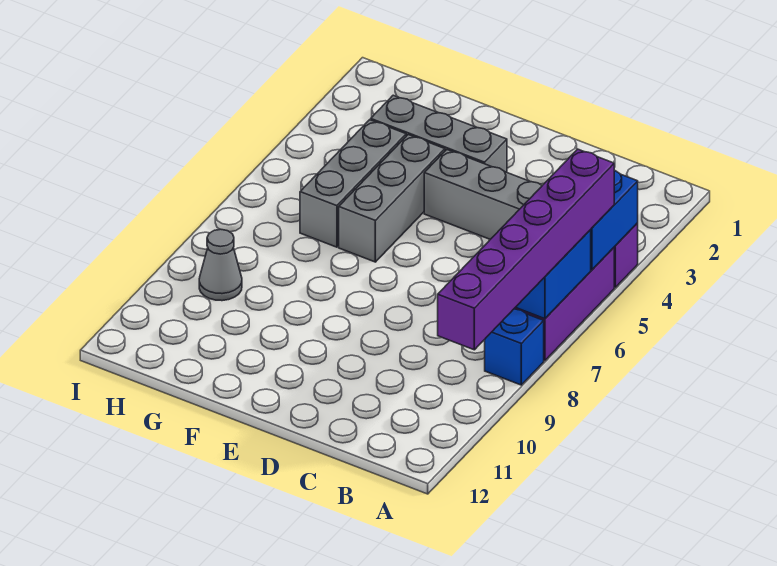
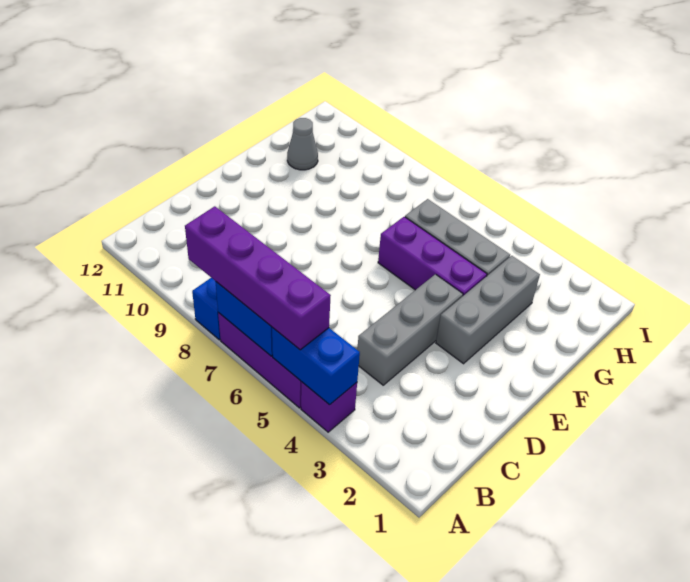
purple brick A5:A10 level 3 -> purple brick A5:A8 level 3
grey brick F4:F6 level 1 -> purple brick F4:F6 level 1
grey cone H9 level 1 -> grey cone G11 level 1

